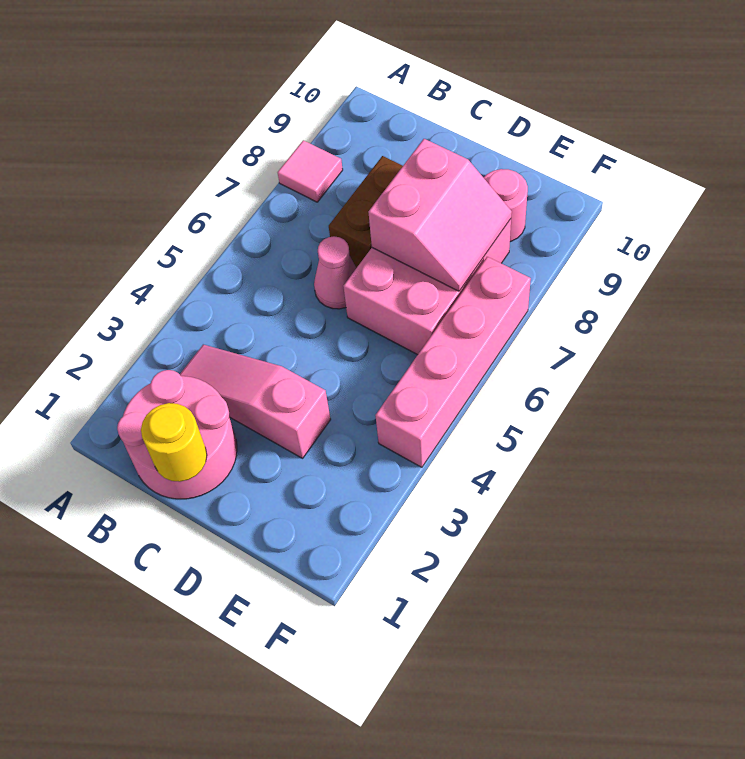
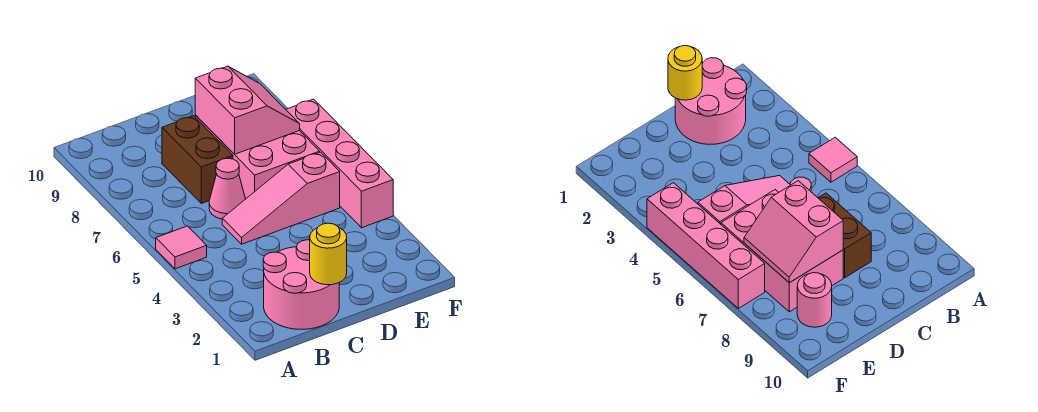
pink tile A8 level 1 -> pink tile A5 level 1
pink slope B3:D3 level 1 top D -> pink slope C5:E5 level 1 top E

